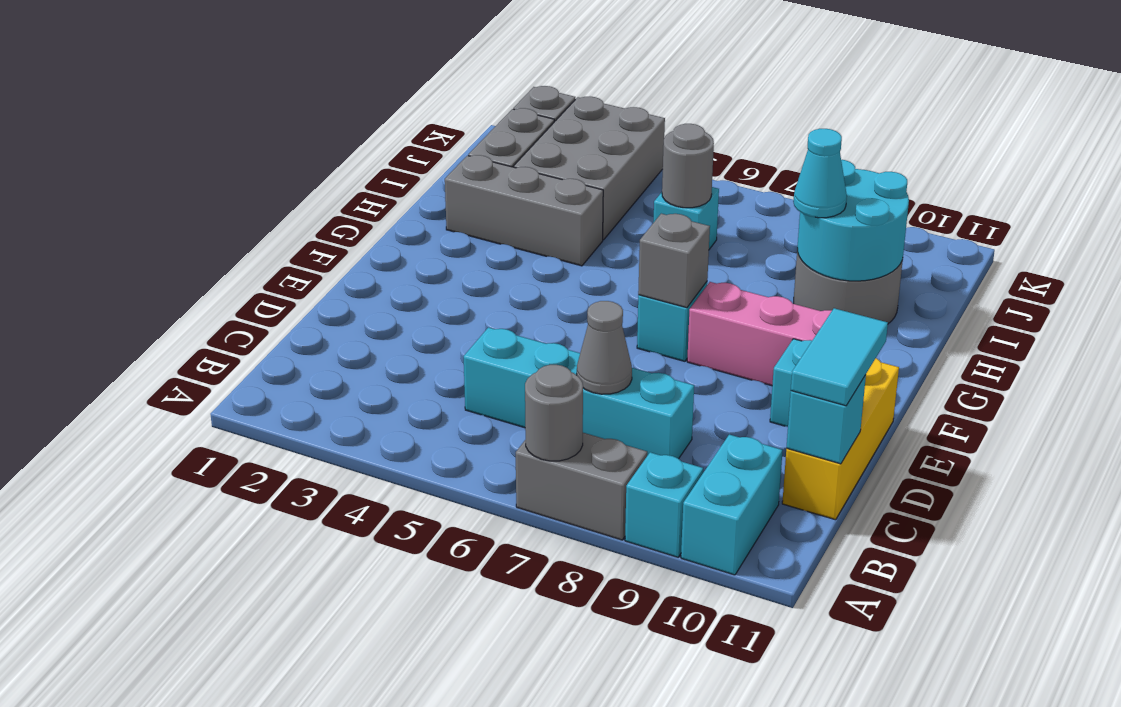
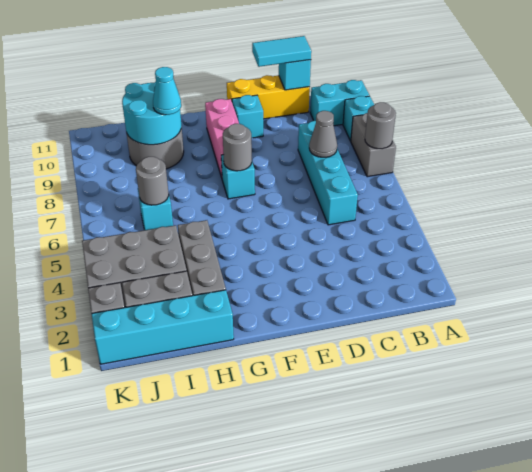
grey brick F7 level 2 -> grey round brick F7 level 2
none -> cyan brick H1:K1 level 1

